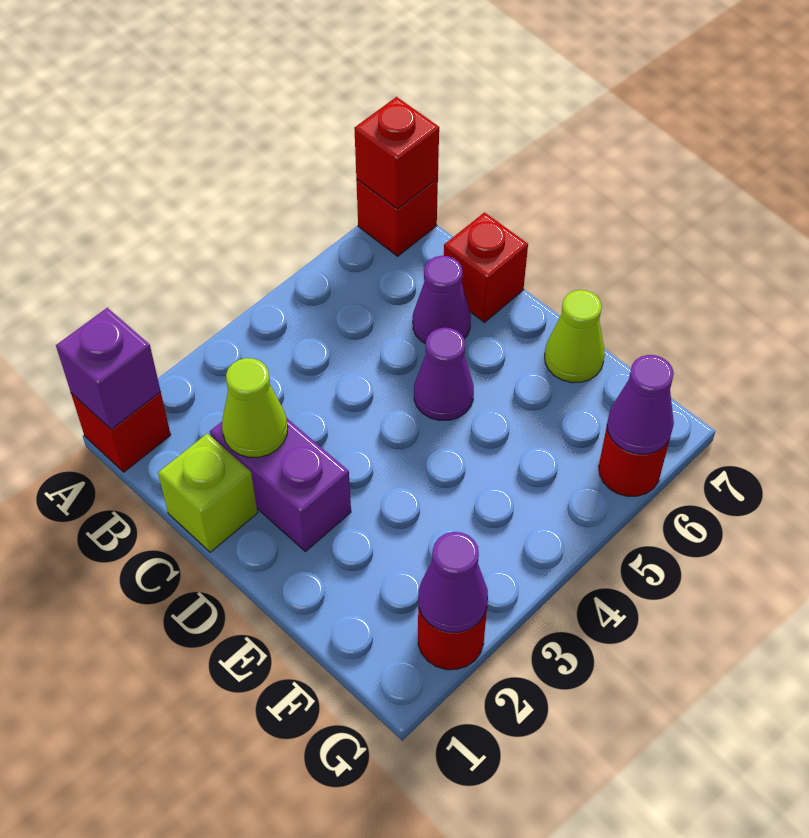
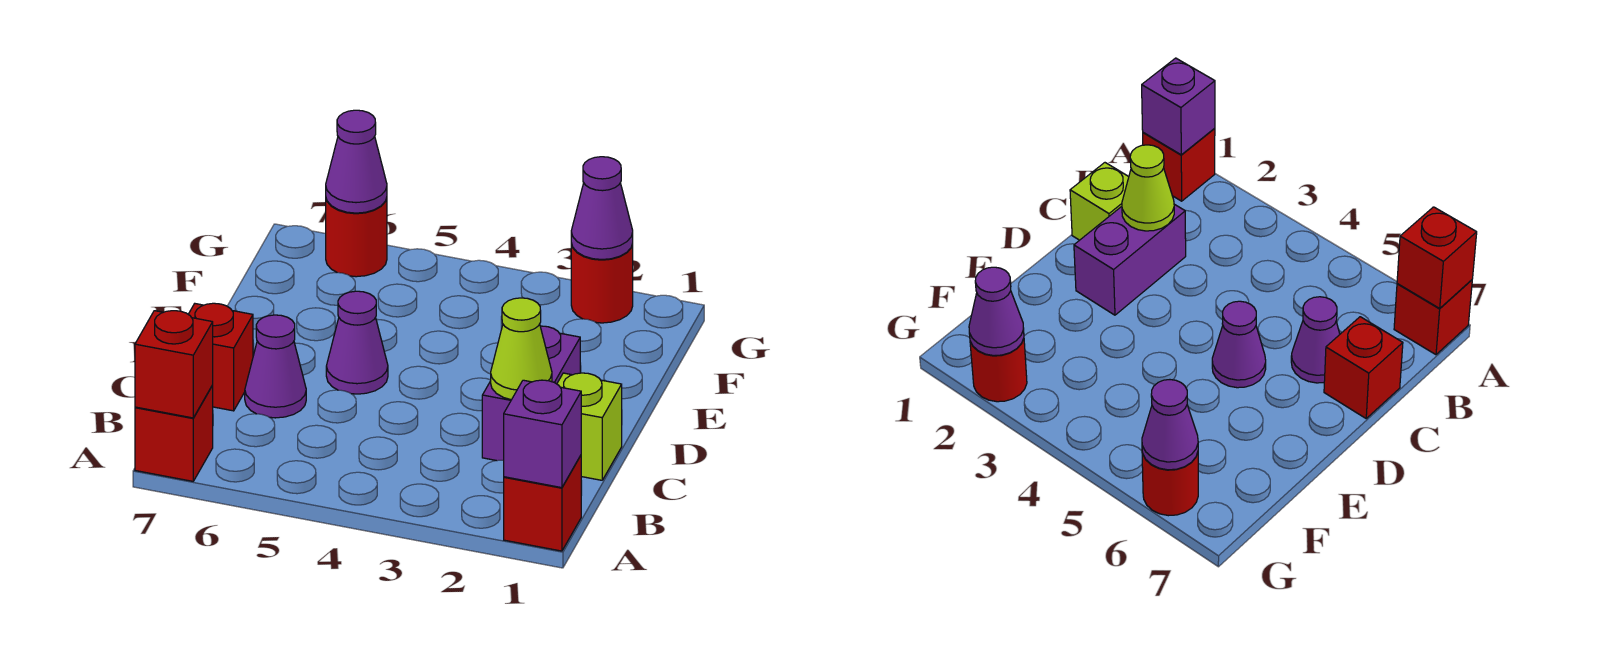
lime cone E7 level 1 -> none

